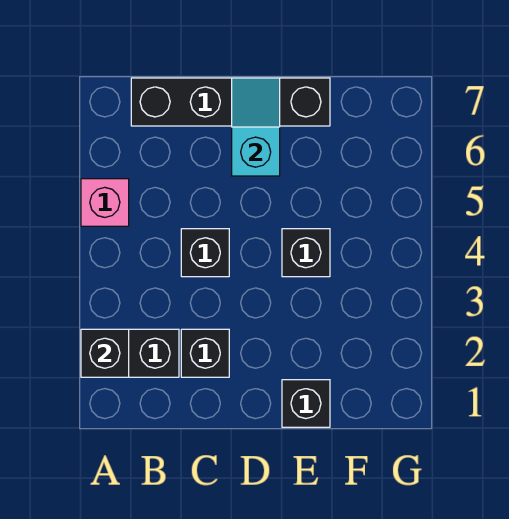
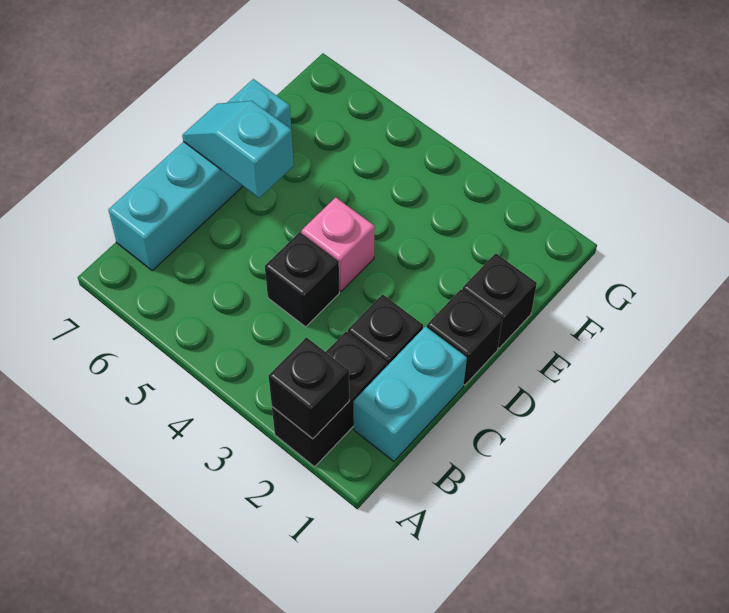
pink brick A5 level 1 -> pink brick D4 level 1
none -> cyan brick B1:C1 level 1
black brick B7:E7 level 1 -> cyan brick B7:E7 level 1
black brick E4 level 1 -> black brick D1 level 1

